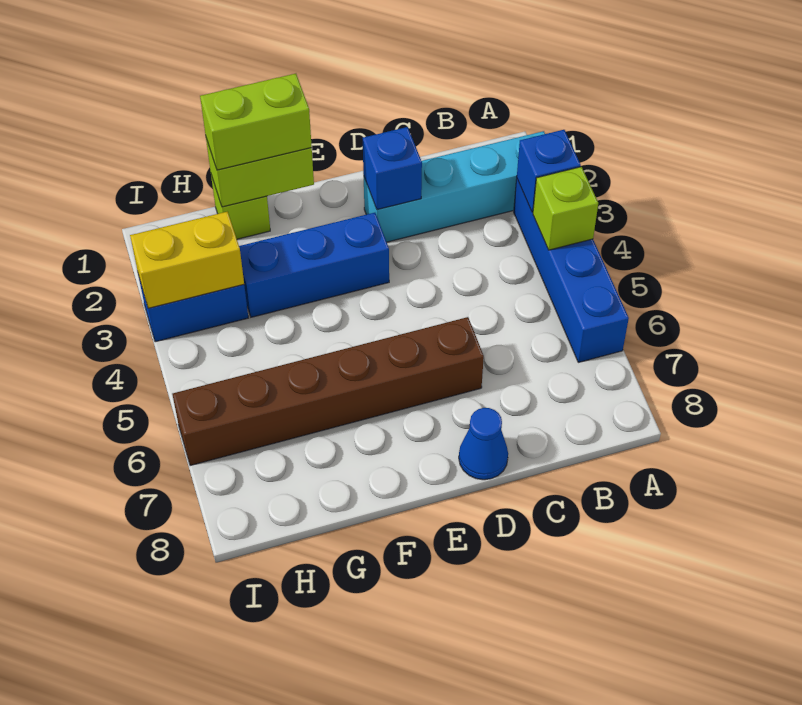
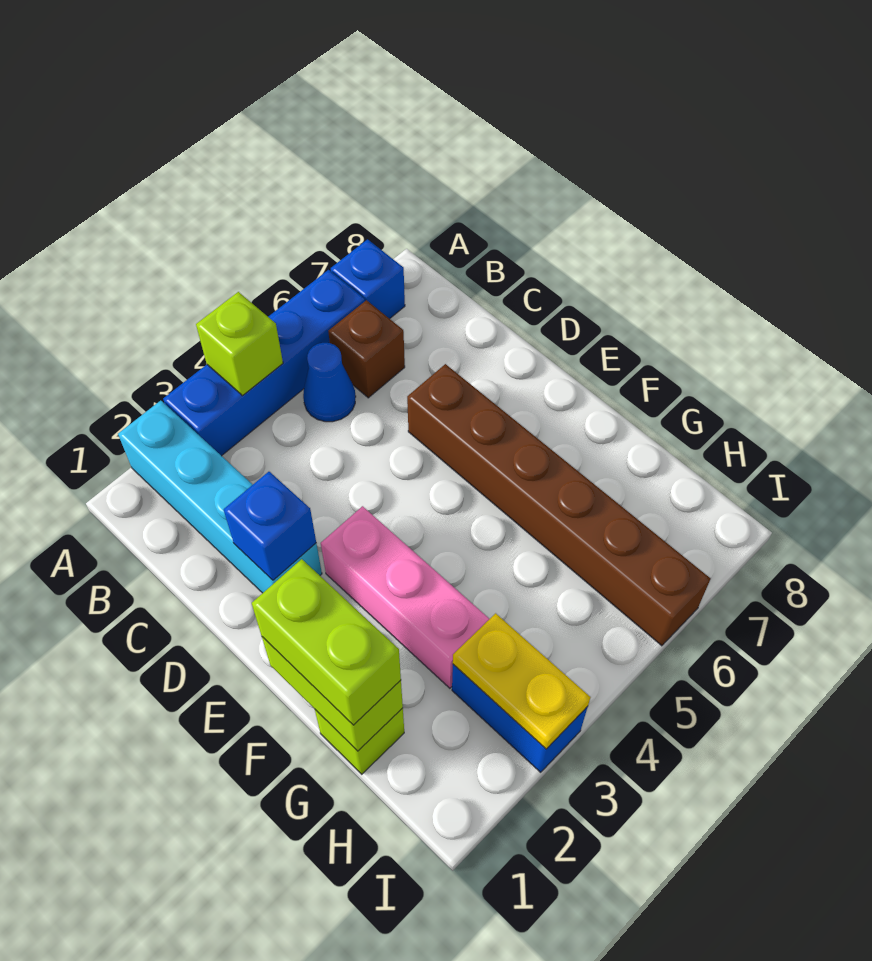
blue brick A3 level 2 -> blue brick A7 level 1
none -> brown brick B6 level 1
blue cone D8 level 1 -> blue cone B5 level 1
blue brick E3:G3 level 1 -> pink brick E3:G3 level 1
yellow brick H3:I3 level 2 -> yellow plate H3:I3 level 2

